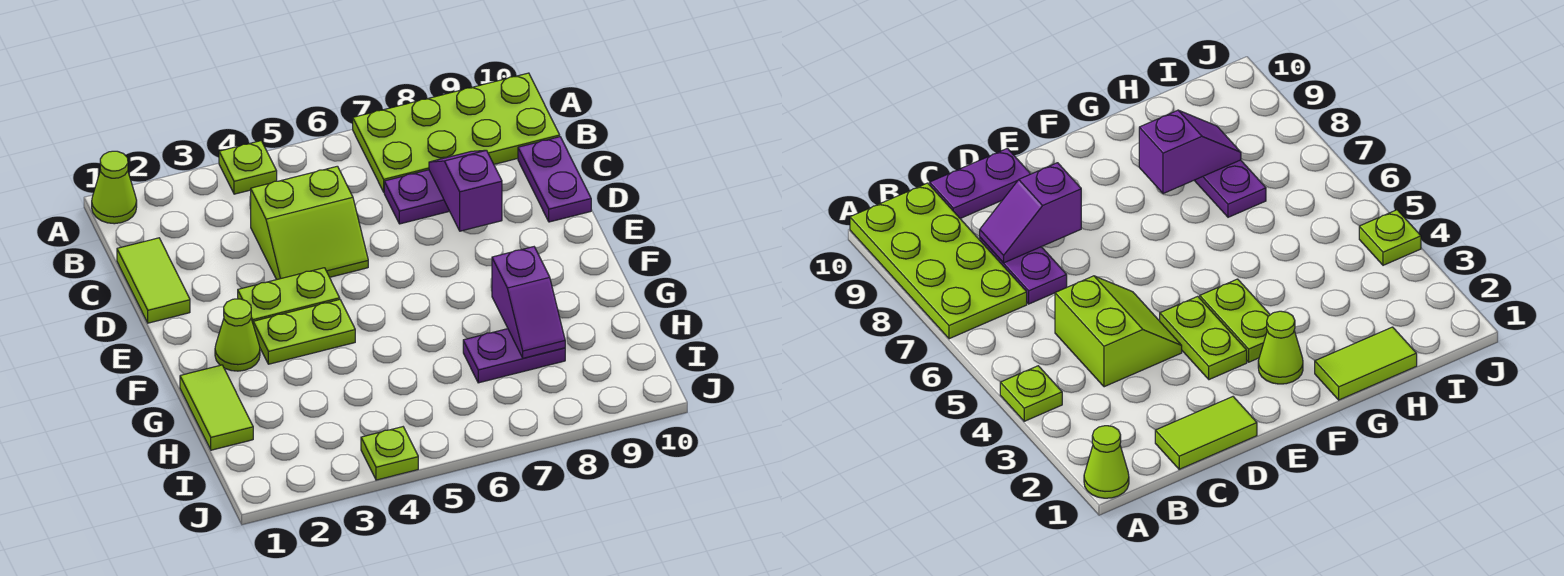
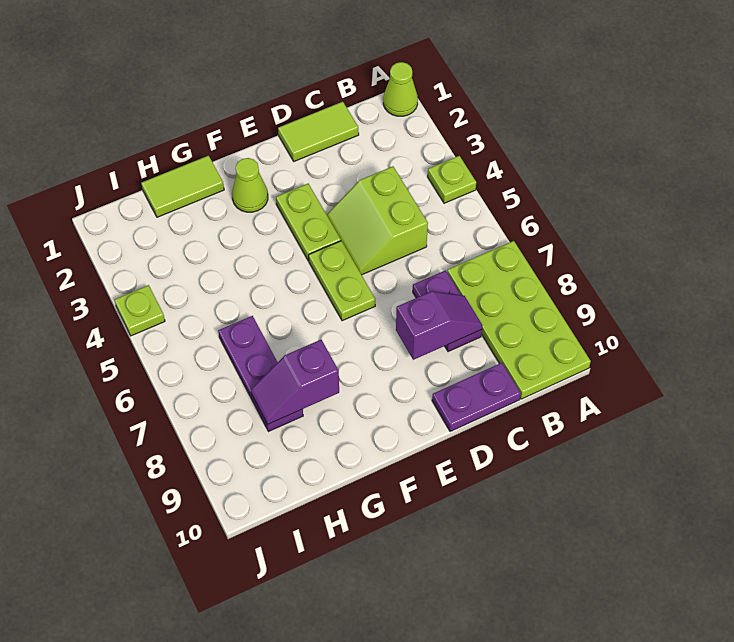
lime plate F3:F4 level 1 -> lime plate E5:E6 level 1
purple plate H7:H8 level 1 -> purple plate H6:H8 level 1

